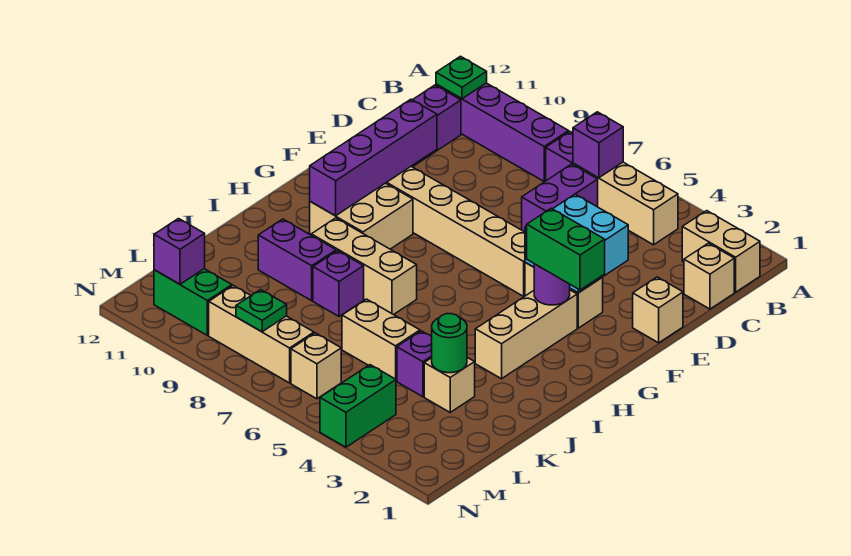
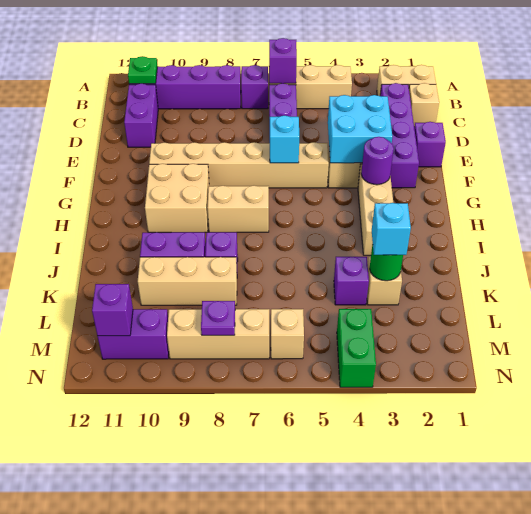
tan brick E1 level 1 -> purple brick E1 level 1
purple brick E10:H10 level 2 -> purple brick C2:F2 level 1
none -> cyan brick F6 level 2
green brick G2:G3 level 3 -> none
tan brick I7:I9 level 1 -> tan brick K8:K10 level 1
none -> cyan brick K3 level 3
tan brick K5:K6 level 1 -> tan brick H7:H8 level 1
green plate M8 level 2 -> purple plate M8 level 2
green brick M10:M11 level 1 -> purple brick M10:M11 level 1

